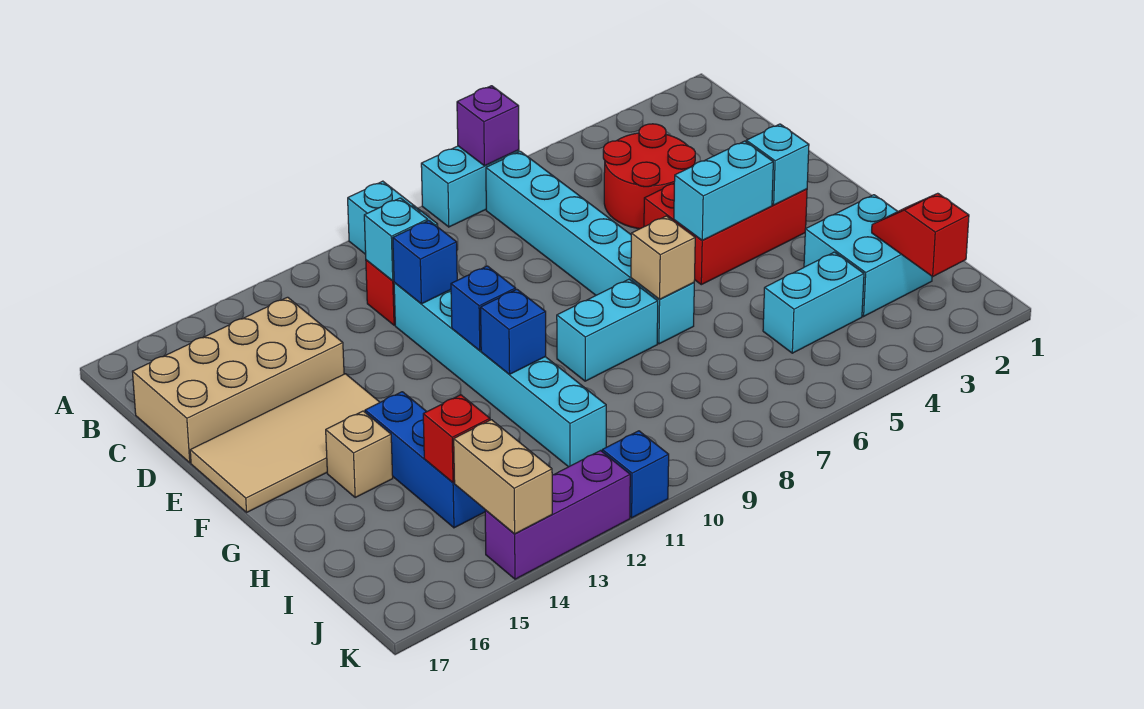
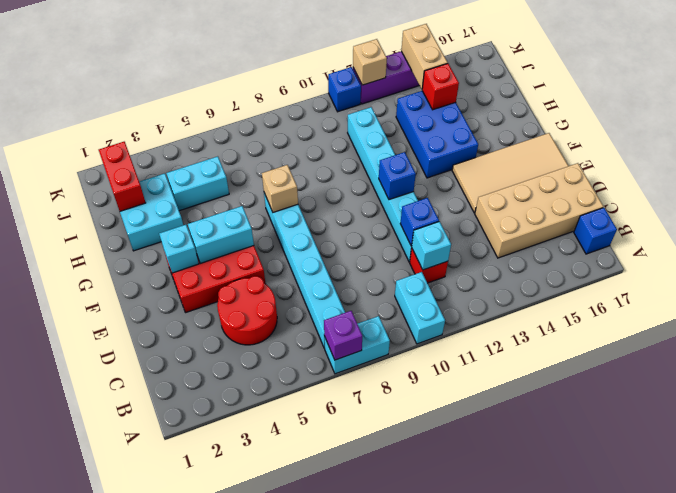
cyan brick G8:G9 level 1 -> none
blue brick G11 level 2 -> blue brick B17 level 1
blue brick G14:I14 level 1 -> blue brick G13:I14 level 1
tan brick G15 level 1 -> tan brick K12 level 2
red slope I2:J2 level 2 top J -> red brick I2:J2 level 2

